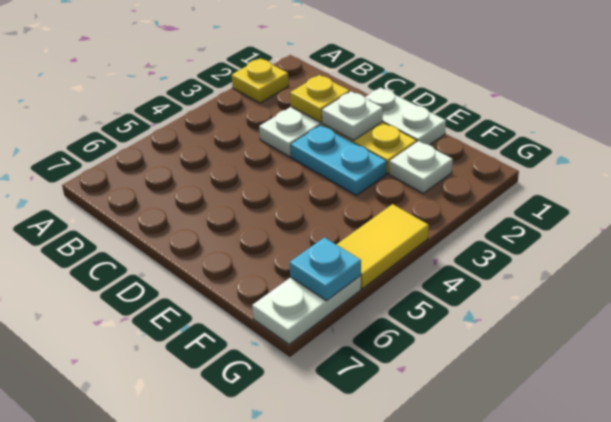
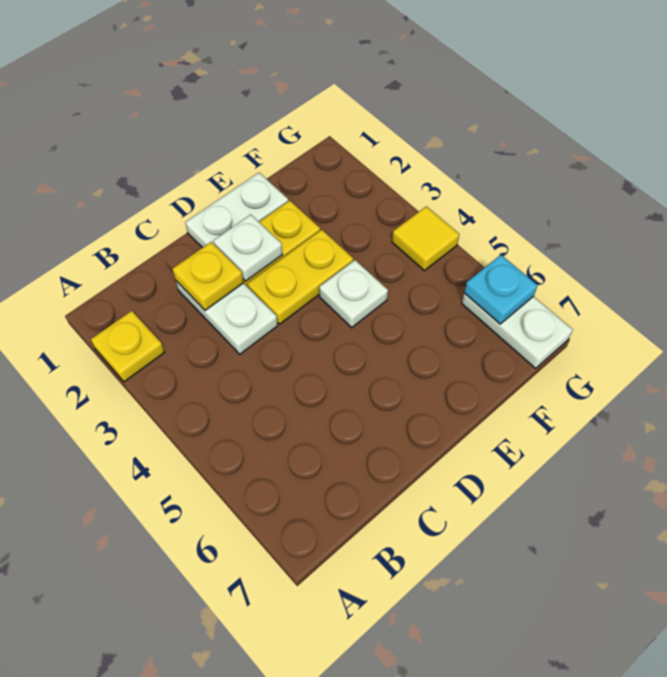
cyan plate D3:E3 level 1 -> yellow plate D3:E3 level 1
white plate F2 level 1 -> white plate E4 level 1
yellow tile G4:G5 level 1 -> yellow tile G4 level 1

